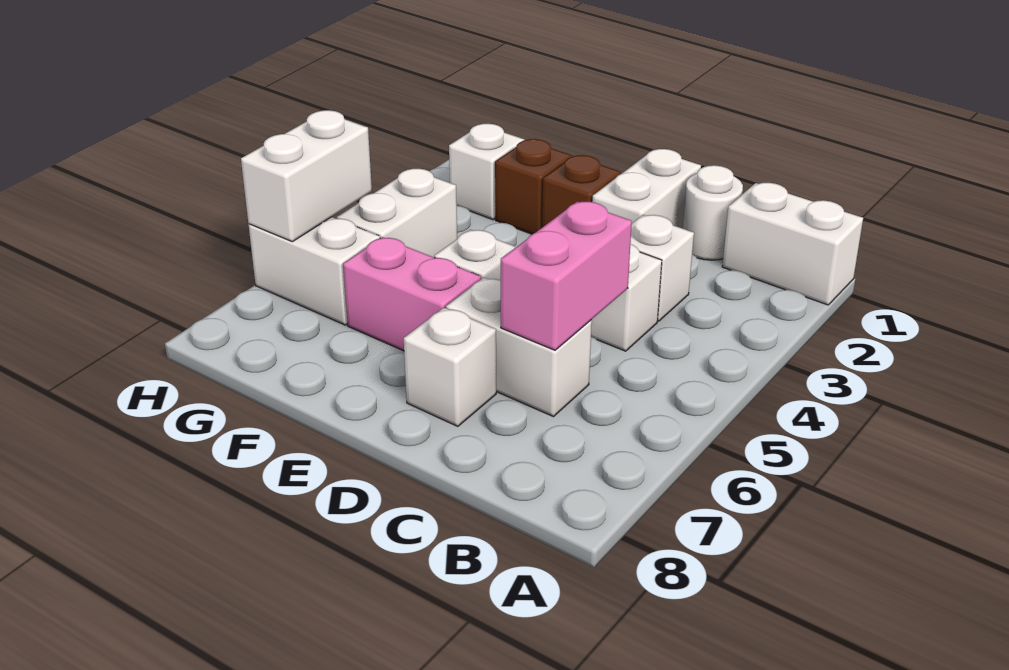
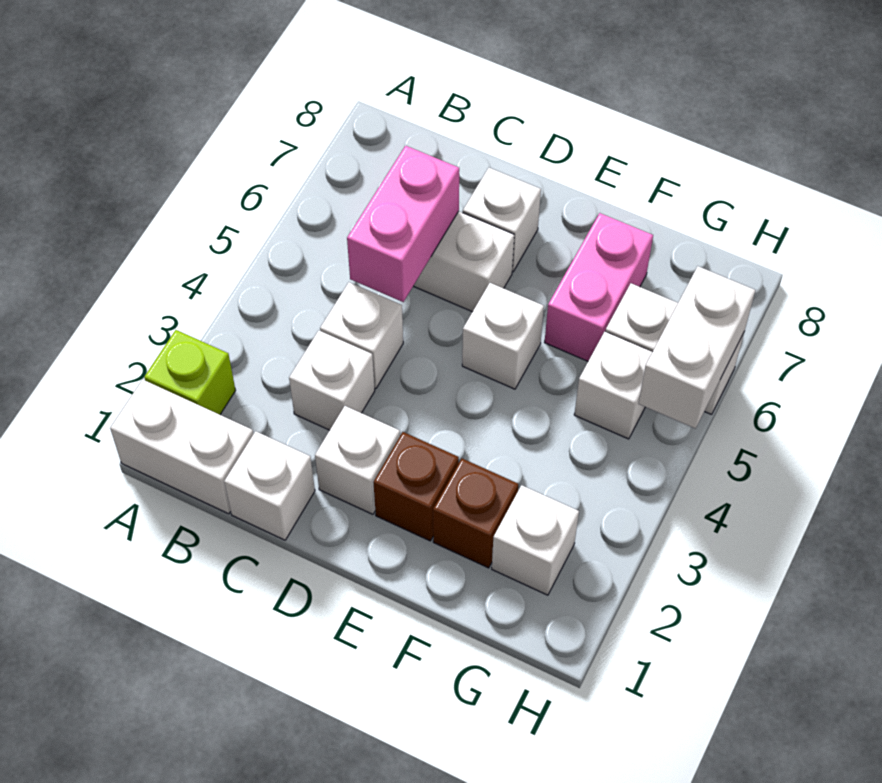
none -> lime brick A2 level 1
white round brick C1 level 1 -> white brick C1 level 1
white brick D1:D2 level 1 -> white brick D2 level 1
pink brick E6:F6 level 1 -> pink brick F6:F7 level 1
white brick G4:G5 level 1 -> white brick G5 level 1

